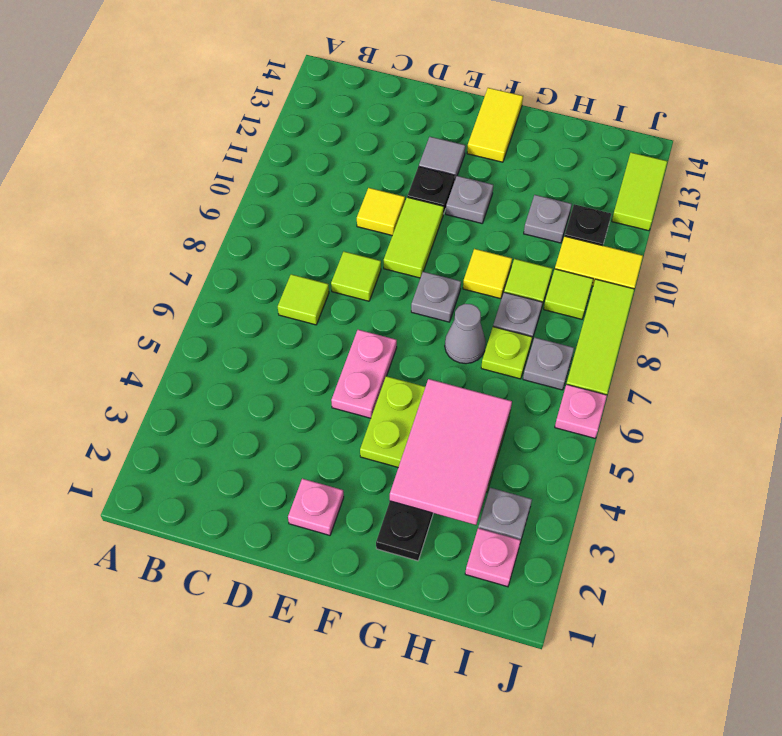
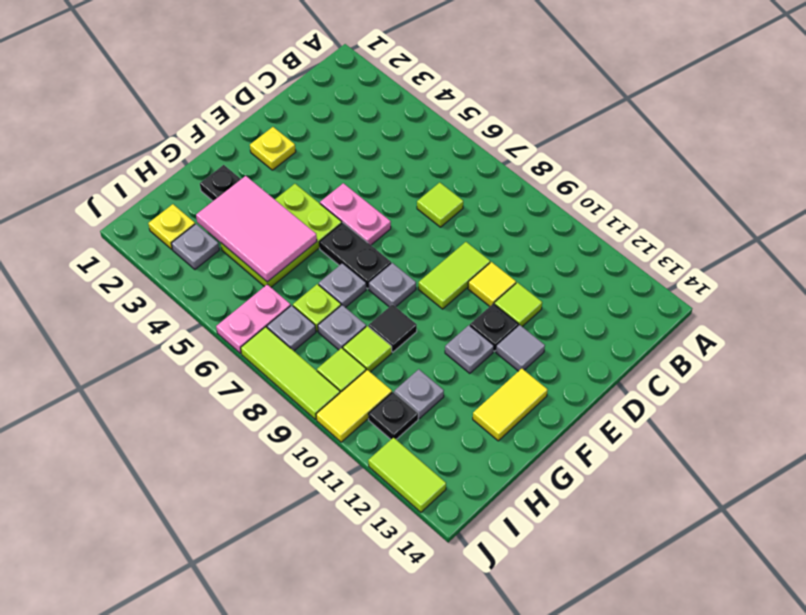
lime tile D8 level 1 -> lime tile D11 level 1
pink plate E2 level 1 -> yellow plate E2 level 1
lime tile E9:E10 level 1 -> lime tile D9:E9 level 1
none -> black plate F6:F7 level 1
yellow tile F13:F14 level 1 -> yellow tile F13:G13 level 1
grey cone G7 level 1 -> grey plate G7 level 1
yellow tile G9 level 1 -> black tile G9 level 1
pink plate I2 level 1 -> yellow plate I2 level 1
pink plate J6 level 1 -> pink plate I6:J6 level 1

